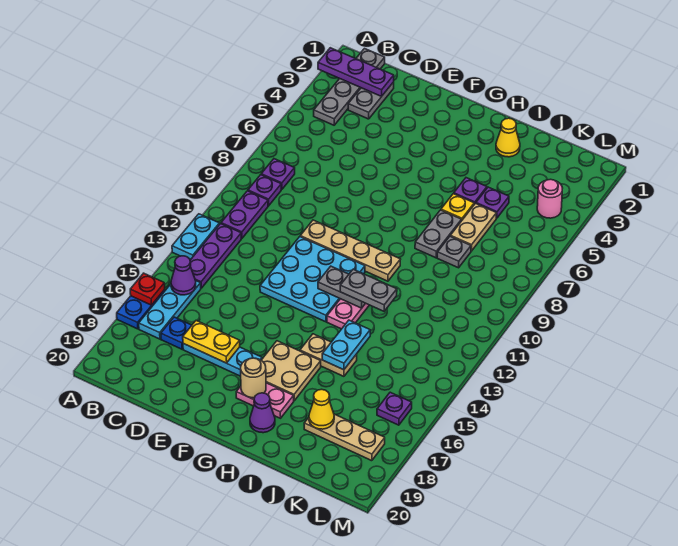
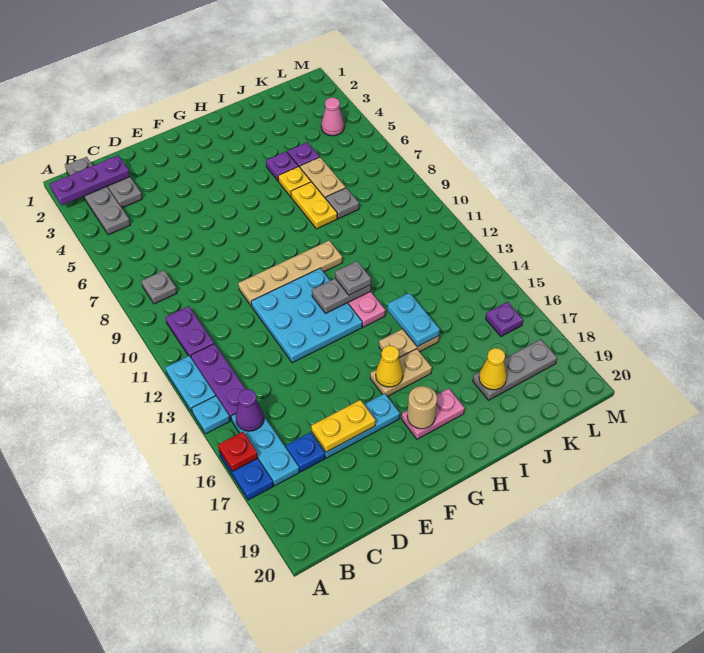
none -> cyan plate A14 level 1
purple plate B8 level 1 -> grey plate B8 level 1
purple plate B9 level 1 -> none
tan plate G16:H17 level 1 -> tan plate G16:H16 level 1
grey plate H12:I12 level 3 -> grey plate H12 level 3
purple cone H19 level 1 -> none
yellow cone I2 level 1 -> yellow cone G16 level 2
grey plate I7:I8 level 1 -> yellow plate I7:I8 level 1
tan plate J18:L18 level 1 -> grey plate J18:L18 level 1
pink round brick L4 level 1 -> pink cone L4 level 1

